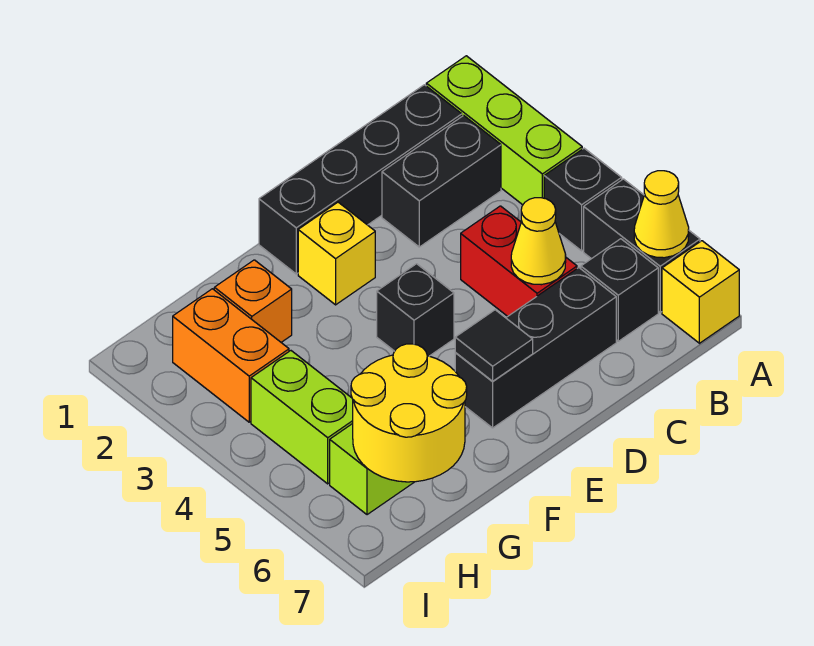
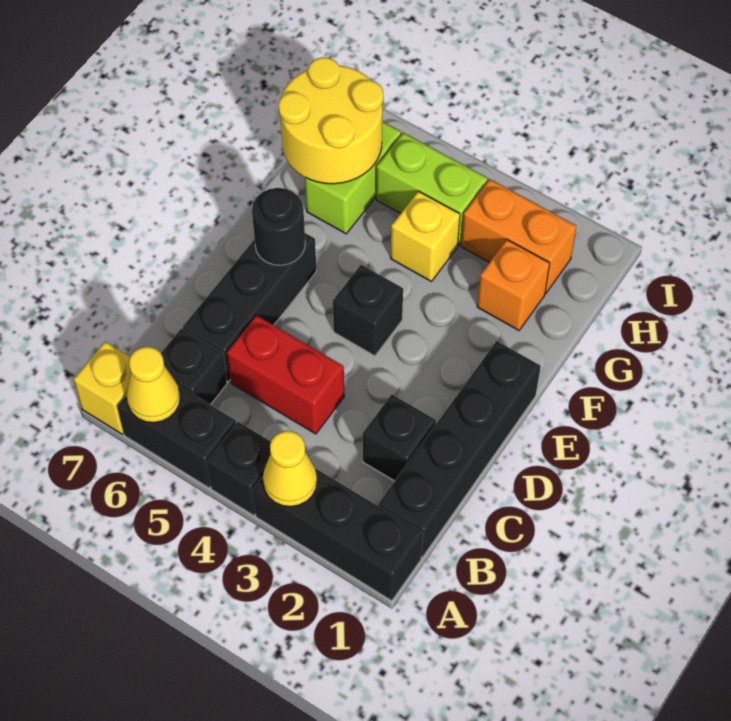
lime brick A1:A3 level 1 -> black brick A1:A3 level 1
black brick B2:C2 level 1 -> black brick C2 level 1
yellow cone C5 level 2 -> yellow cone A3 level 2
yellow brick E2 level 1 -> yellow brick G4 level 1
black tile E6 level 2 -> black round brick E6 level 2

